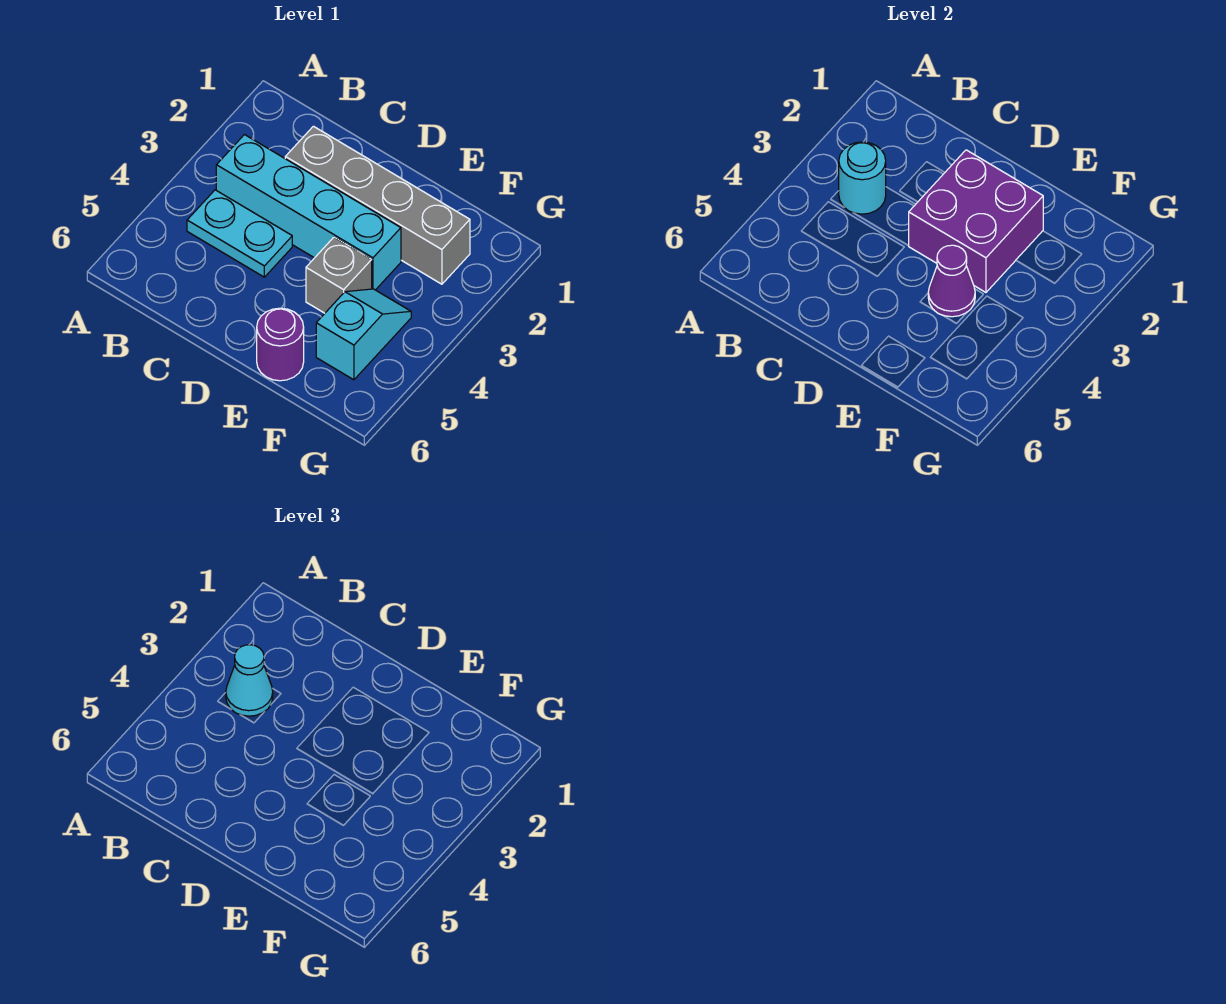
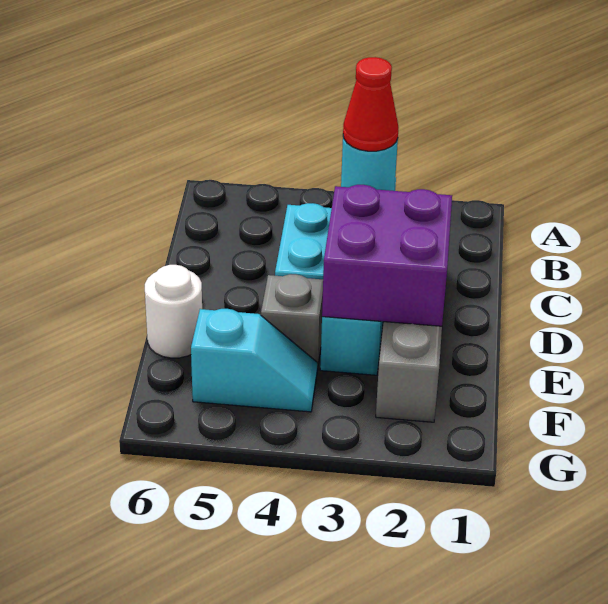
cyan cone B3 level 3 -> red cone B3 level 3
purple cone E4 level 2 -> none
purple round brick E6 level 1 -> white round brick E6 level 1

